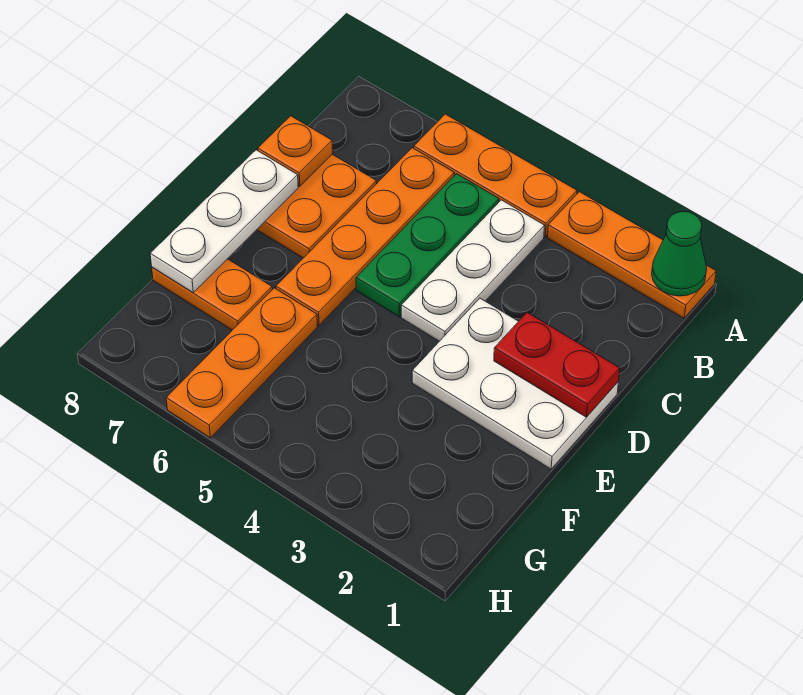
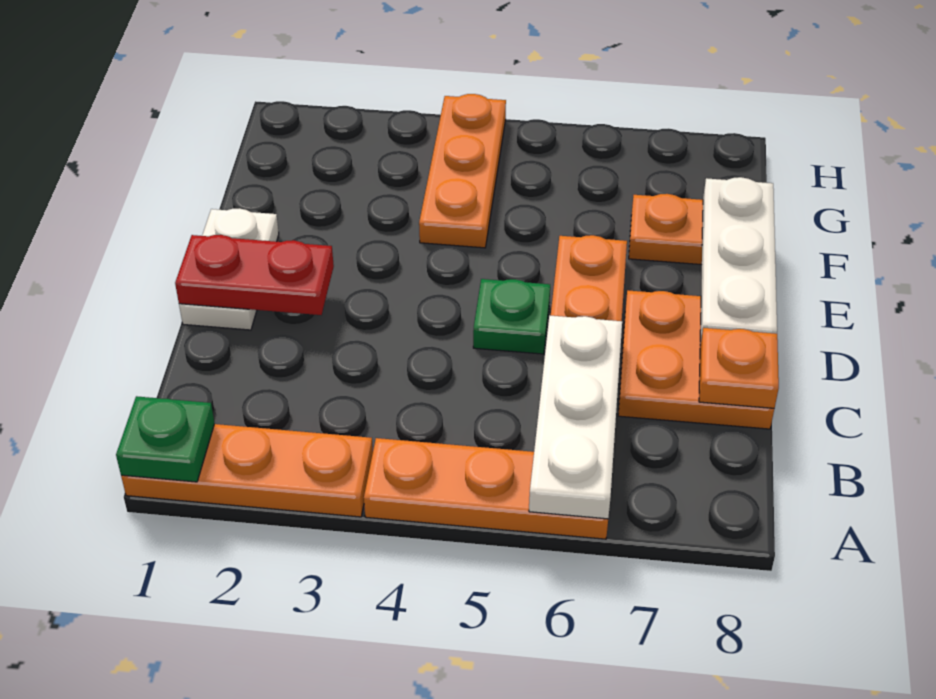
green cone A1 level 2 -> green plate A1 level 2
white plate B4:D4 level 1 -> white plate A6:C6 level 2
green plate B5:D5 level 1 -> green plate D5 level 1
white plate D1:E3 level 1 -> white plate D1:E1 level 1
orange plate F6:H6 level 1 -> orange plate F4:H4 level 1

